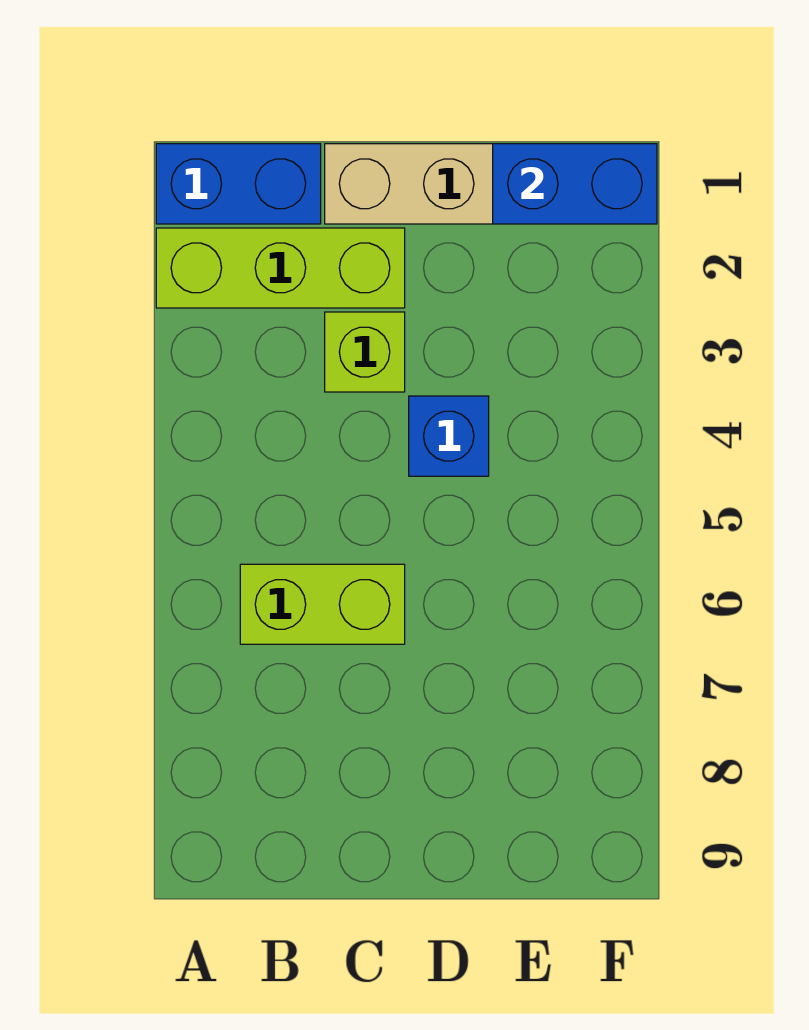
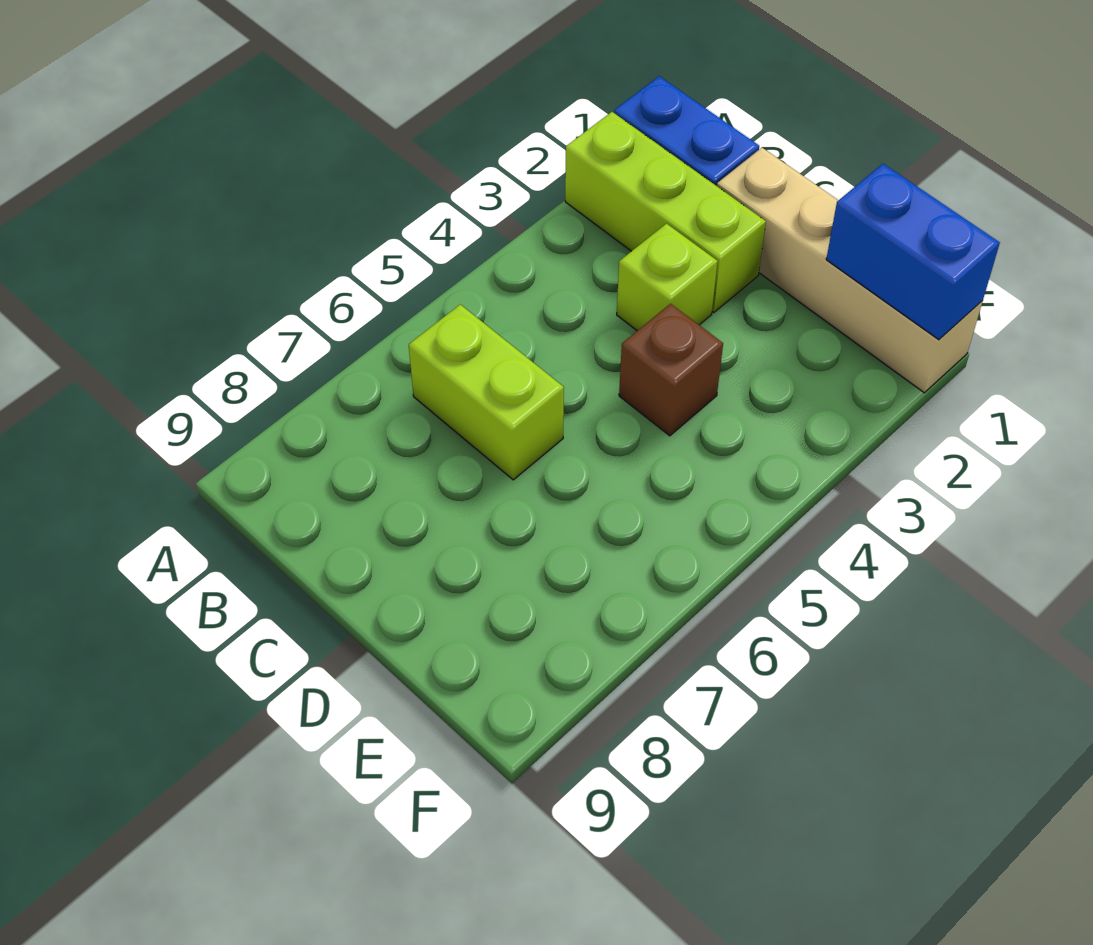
blue brick D4 level 1 -> brown brick D4 level 1

